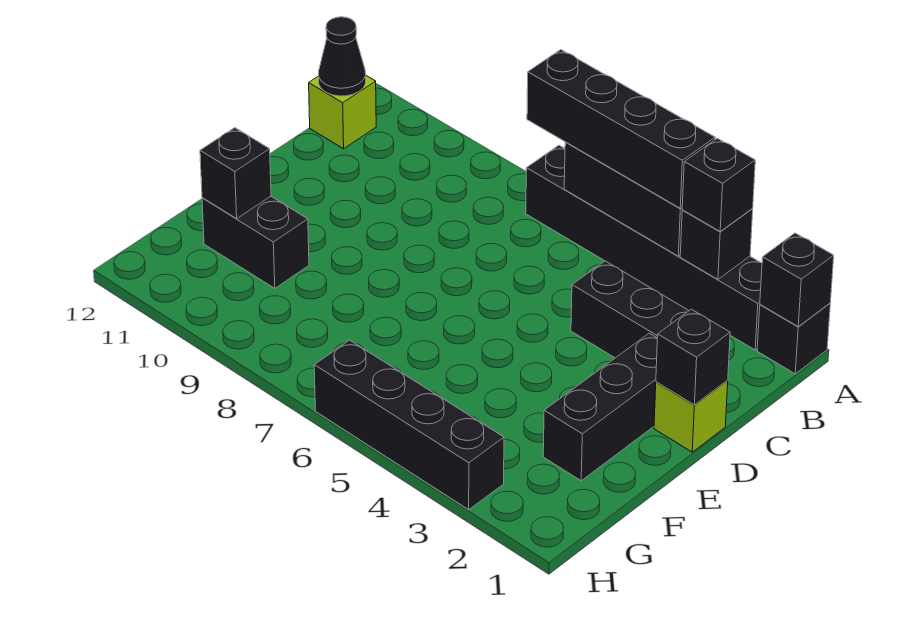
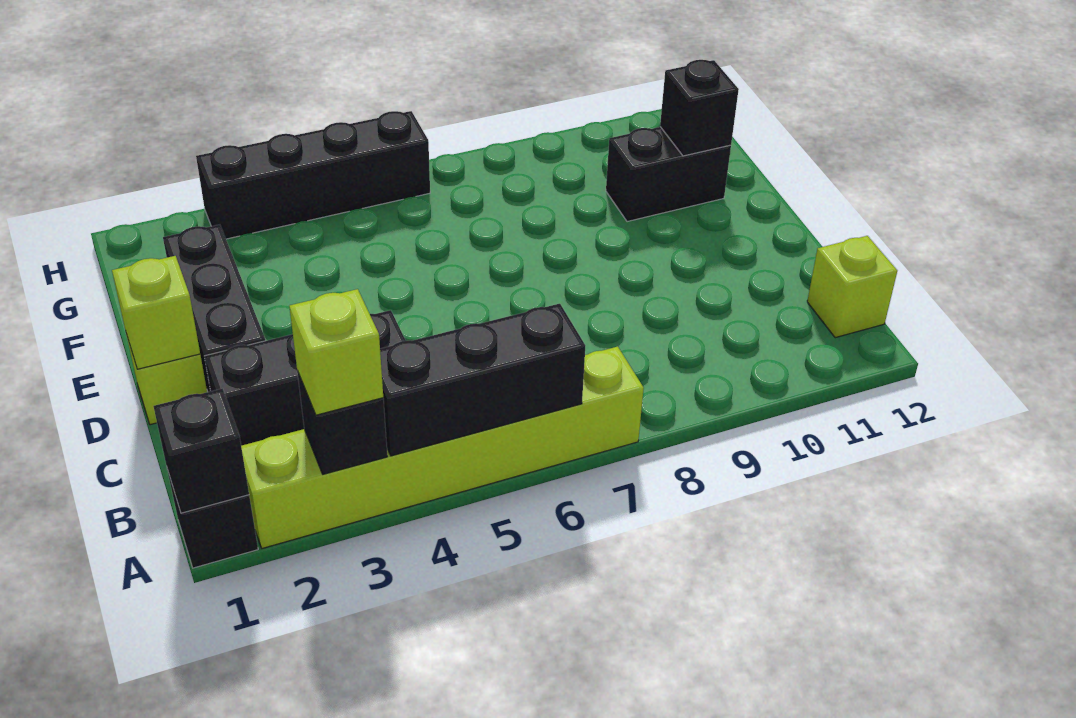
black brick A2:A7 level 1 -> lime brick A2:A7 level 1
black brick A3 level 3 -> lime brick A3 level 3
black brick A4:A7 level 3 -> none
black cone B12 level 2 -> none
black brick D1 level 2 -> lime brick D1 level 2

